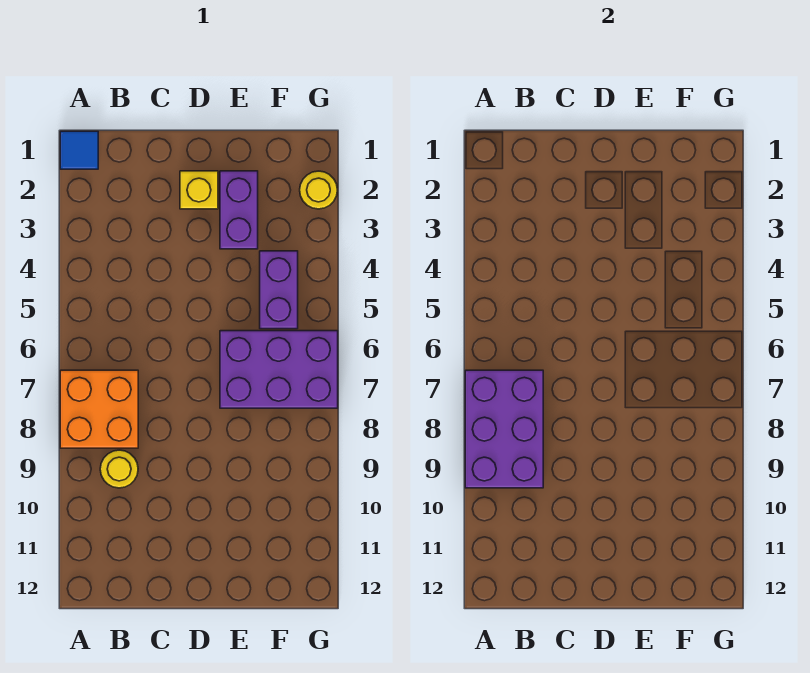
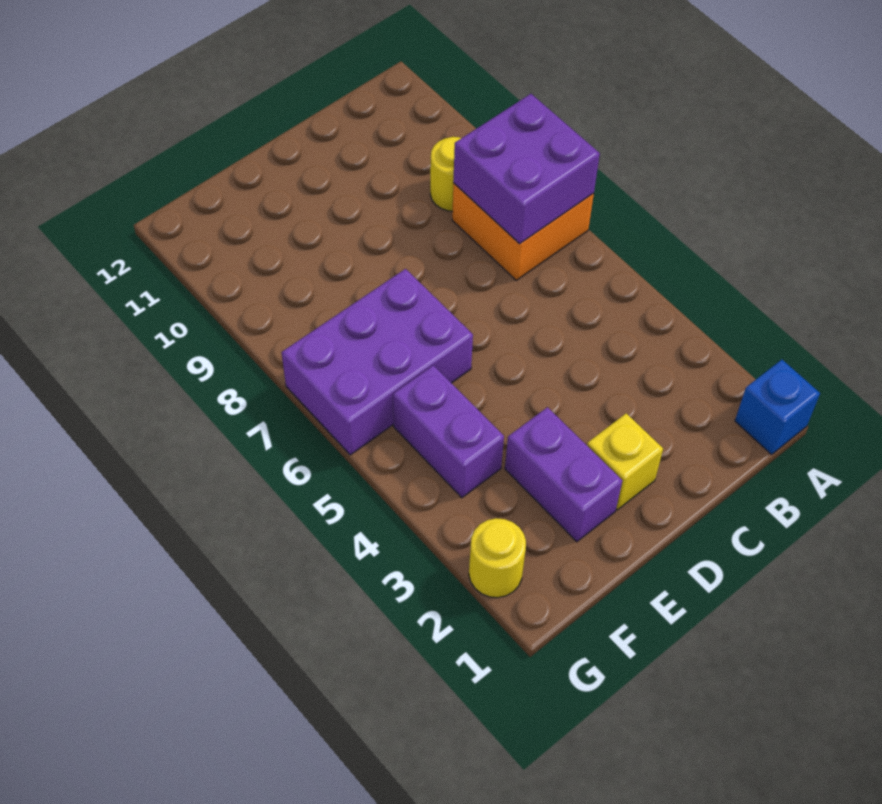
blue tile A1 level 1 -> blue brick A1 level 1
purple brick A7:B9 level 2 -> purple brick A7:B8 level 2

